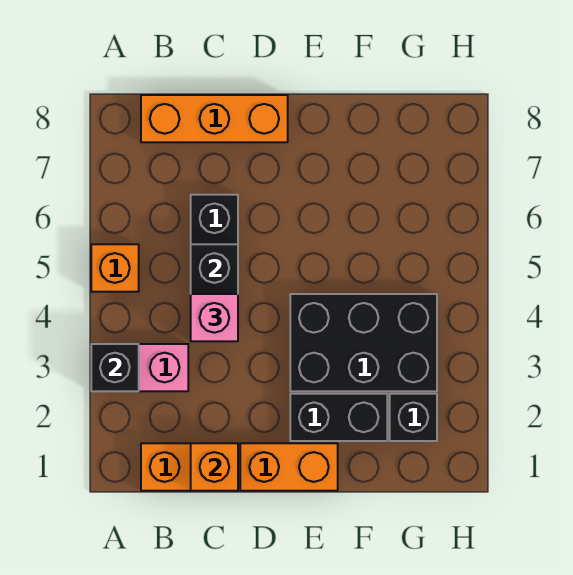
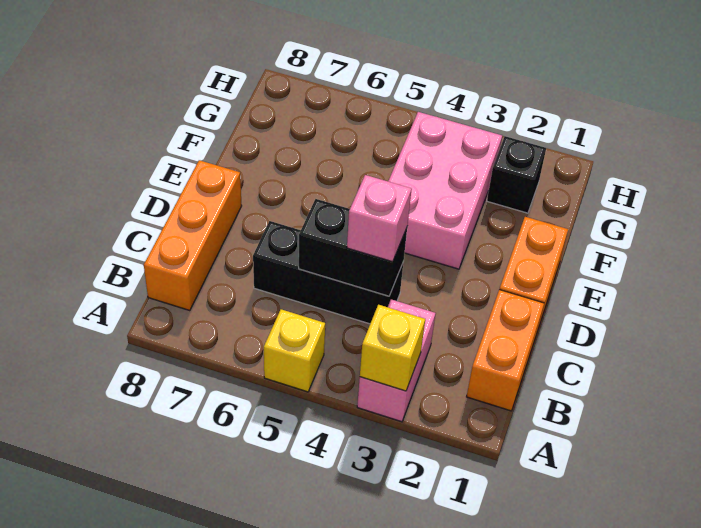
black brick A3 level 2 -> yellow brick A3 level 2
orange brick A5 level 1 -> yellow brick A5 level 1
orange brick C1 level 2 -> none
black brick E2:F2 level 1 -> none
black brick E3:G4 level 1 -> pink brick E3:G4 level 1

